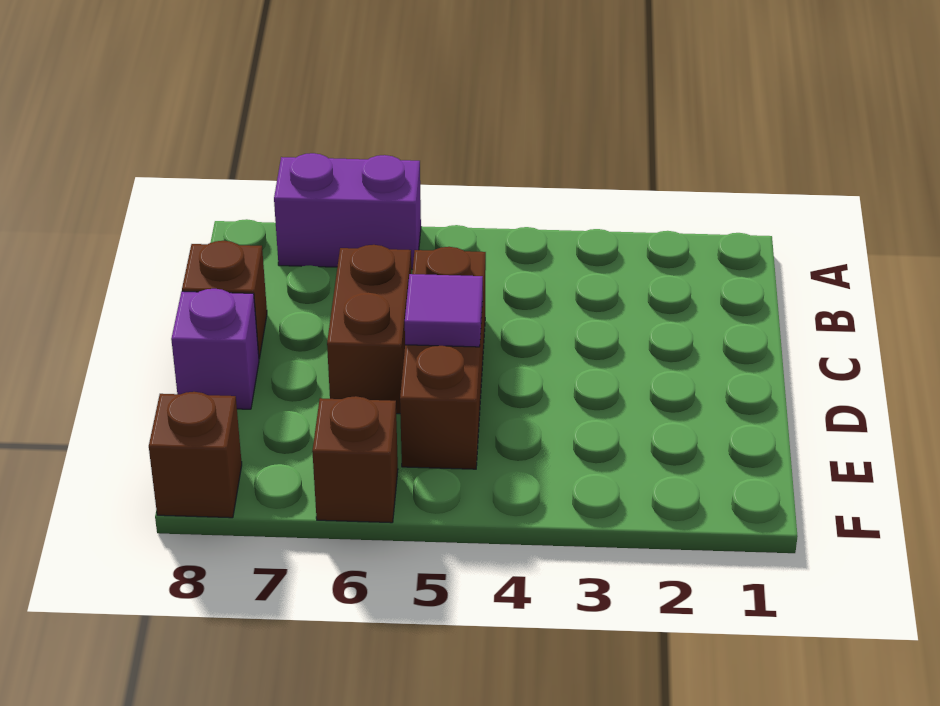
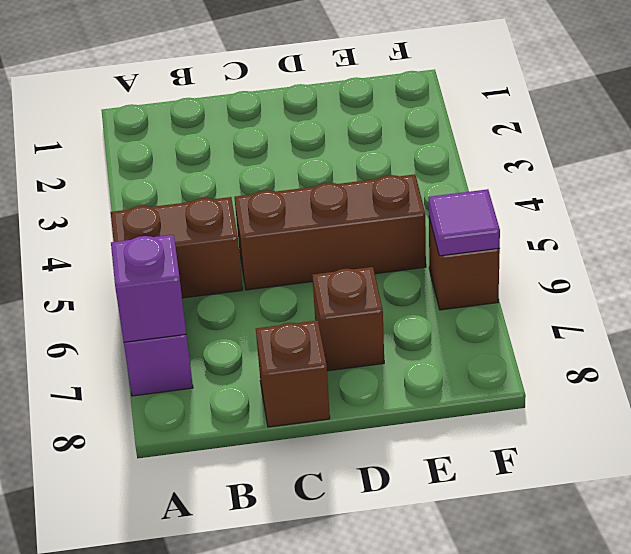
brown brick C6:D6 level 1 -> brown brick A5:B5 level 1
purple tile D5 level 2 -> purple tile F6 level 2
purple brick D8 level 1 -> purple brick A7 level 2
brown brick F8 level 1 -> brown brick D7 level 1

